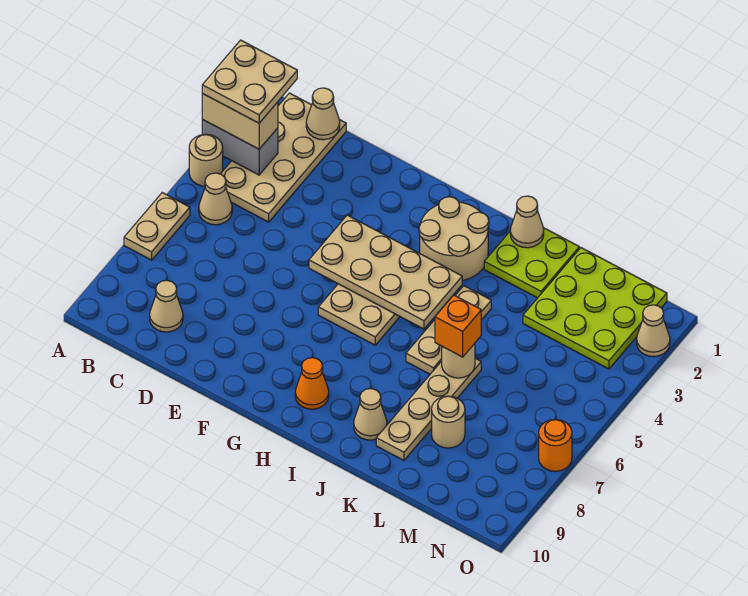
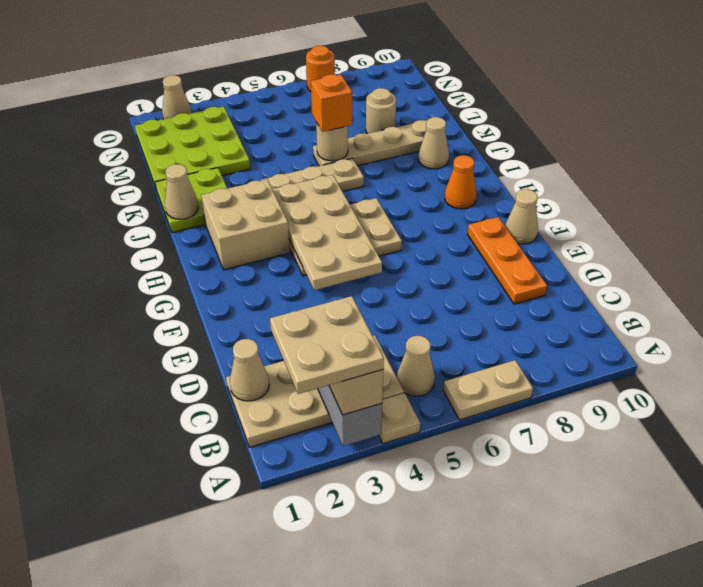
tan round brick A4 level 1 -> tan plate A4 level 1
tan cone C9 level 1 -> tan cone F10 level 1
none -> orange plate D9:F9 level 1
tan round brick H2:I3 level 1 -> tan brick H2:I3 level 1

